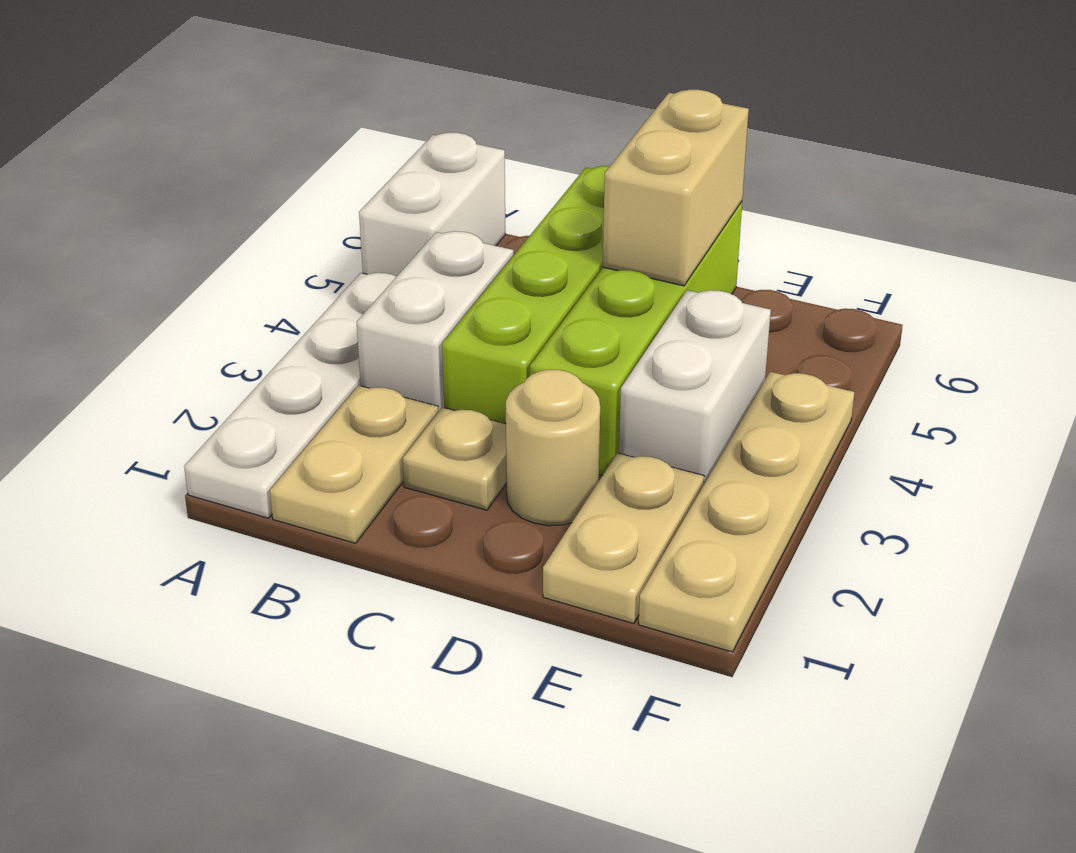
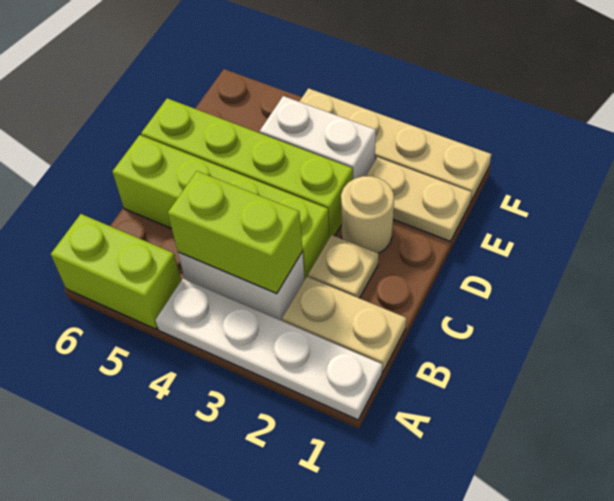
white brick A5:A6 level 1 -> lime brick A5:A6 level 1
none -> lime brick B3:B4 level 2
tan brick D5:D6 level 2 -> none

